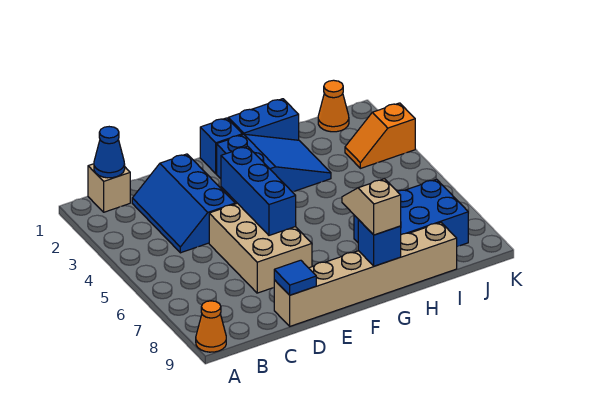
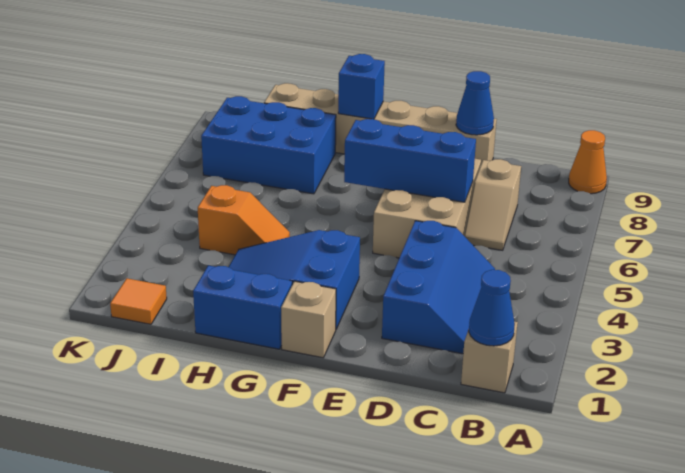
blue tile D9 level 2 -> blue cone D9 level 2
blue brick E4:E6 level 2 -> blue brick D6:F6 level 2
blue brick F1 level 1 -> tan brick F1 level 1
tan slope G8:G9 level 3 top 9 -> tan slope C6:C7 level 1 top 7
orange cone J1 level 1 -> orange tile J1 level 1
orange slope J3:K3 level 1 top K -> orange slope H4:I4 level 1 top I

